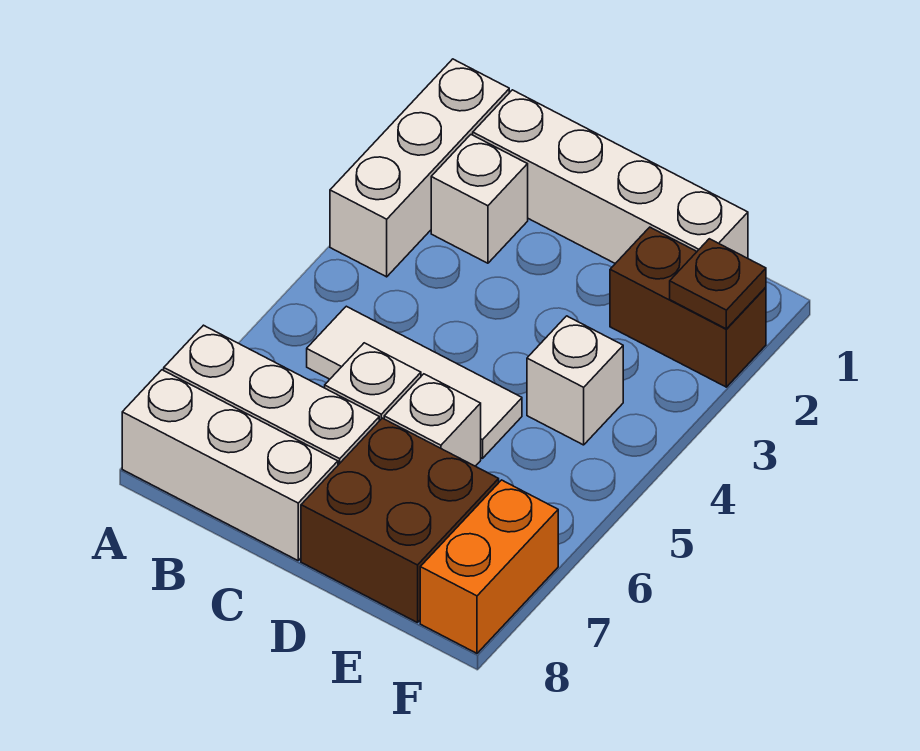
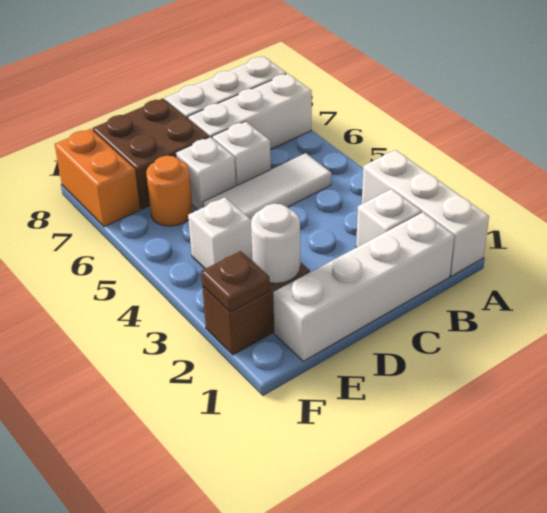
none -> white round brick E2 level 2
none -> orange round brick E6 level 1

